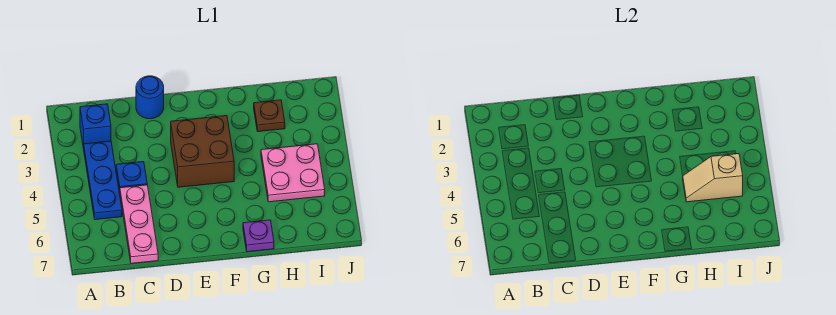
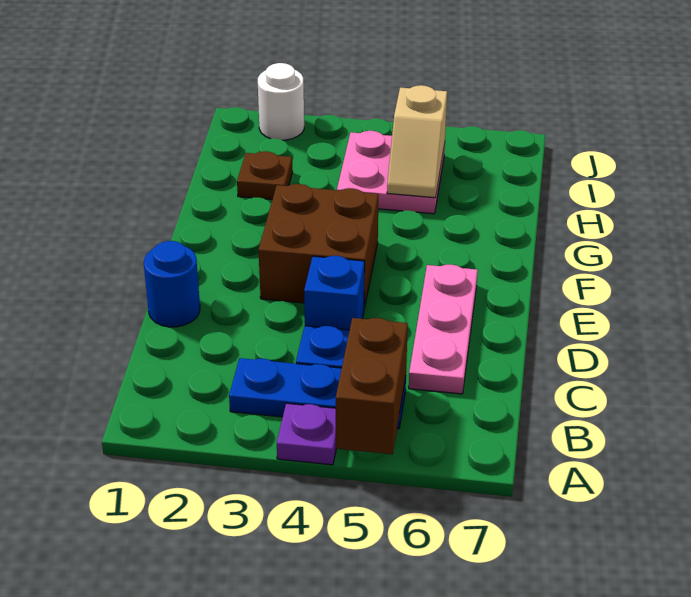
none -> brown brick A5:B5 level 2
blue brick B2 level 1 -> blue brick D4 level 1
pink plate C5:C7 level 1 -> pink plate C6:E6 level 1
purple plate G7 level 1 -> purple plate A4 level 1
none -> white round brick J2 level 1

